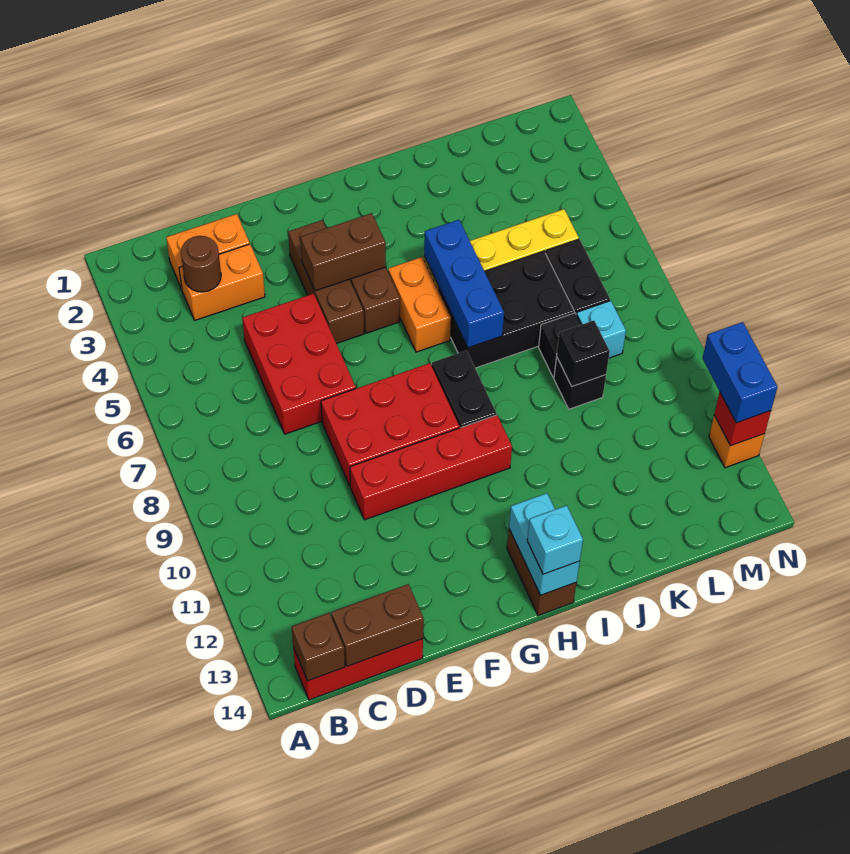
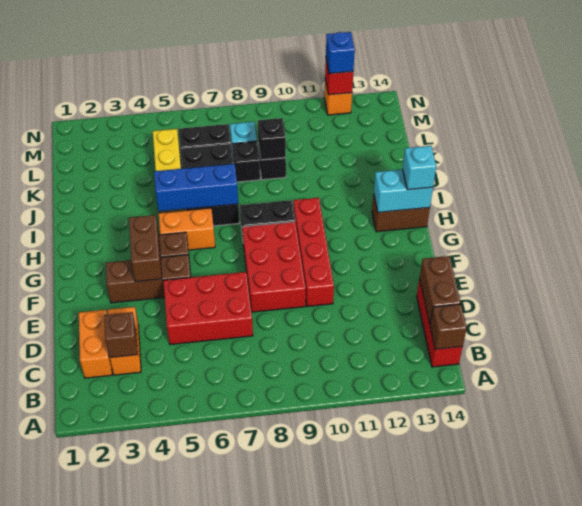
brown round brick C3 level 2 -> brown brick C3 level 2
blue brick N11:N12 level 3 -> blue brick N12 level 3

